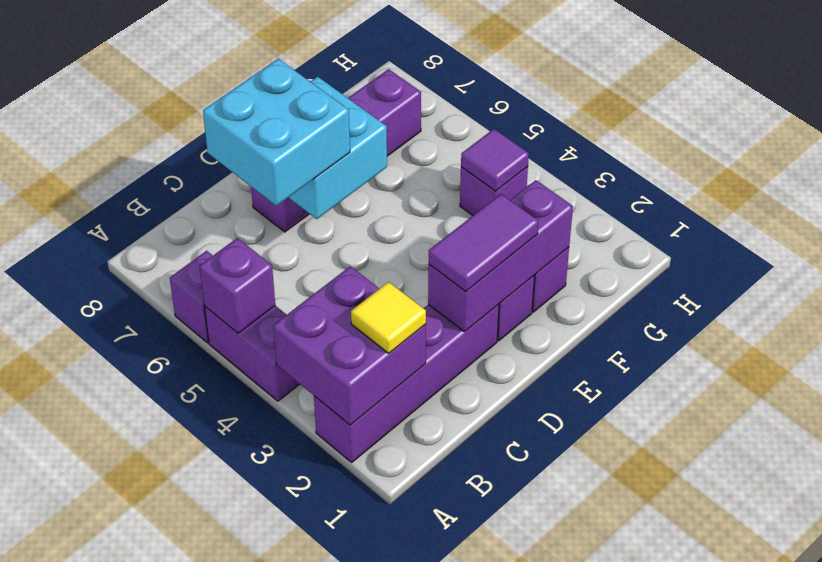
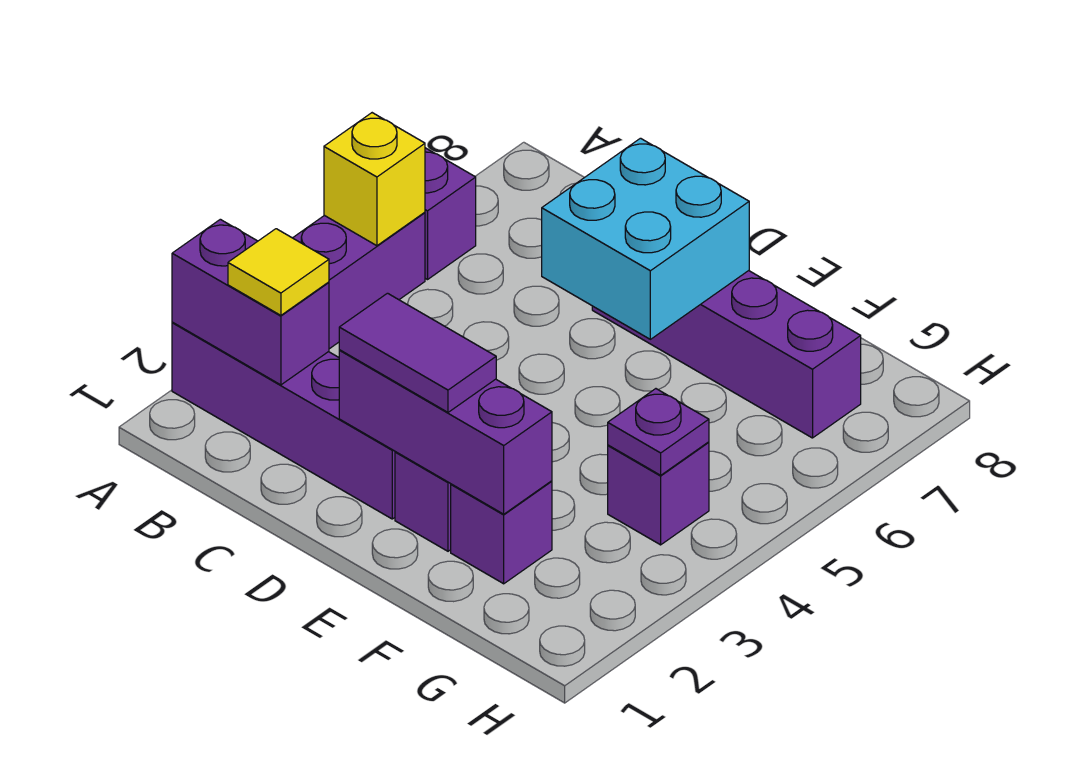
purple brick A2:B3 level 2 -> purple brick A2:B2 level 2
purple brick A5 level 2 -> yellow brick A5 level 2
cyan brick C6:D7 level 3 -> none
purple tile G4 level 2 -> purple plate G4 level 2

